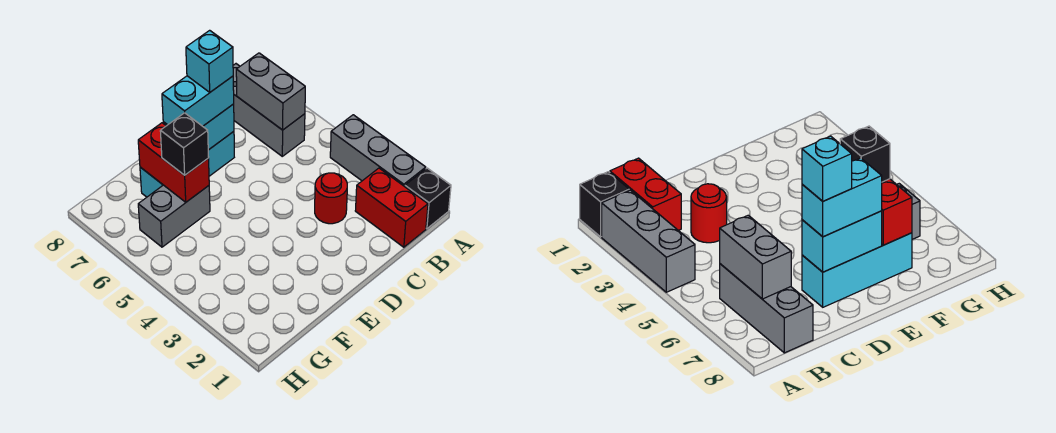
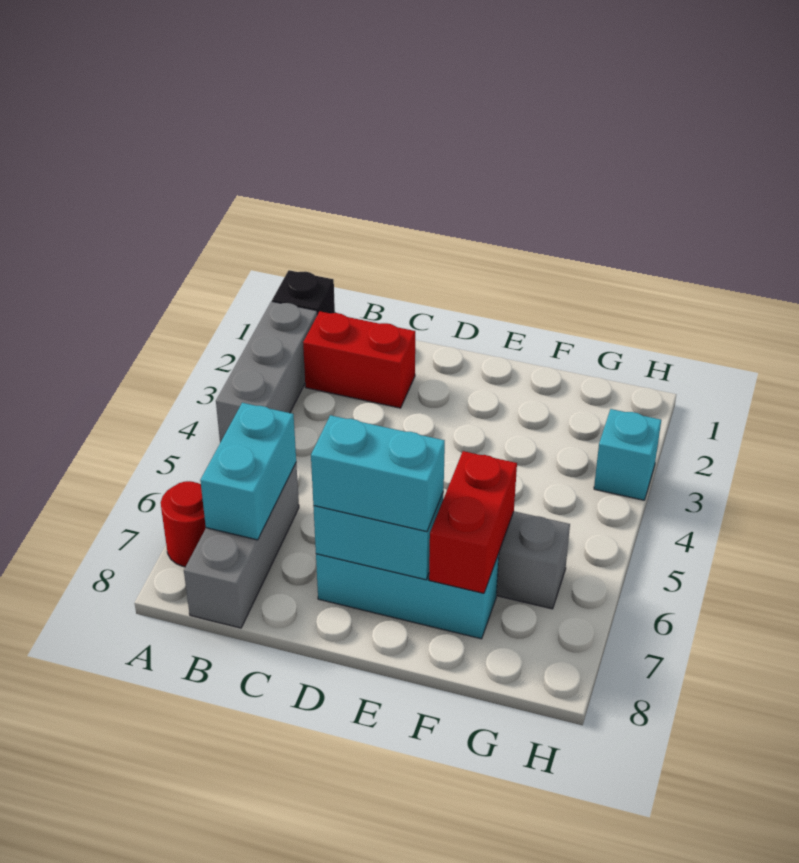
red brick B1:B2 level 1 -> red brick B2:C2 level 1
grey brick B6:B7 level 2 -> cyan brick B6:B7 level 2
red round brick C3 level 1 -> red round brick A7 level 1
cyan brick D7 level 4 -> cyan brick H3 level 1
black brick F6 level 3 -> none

